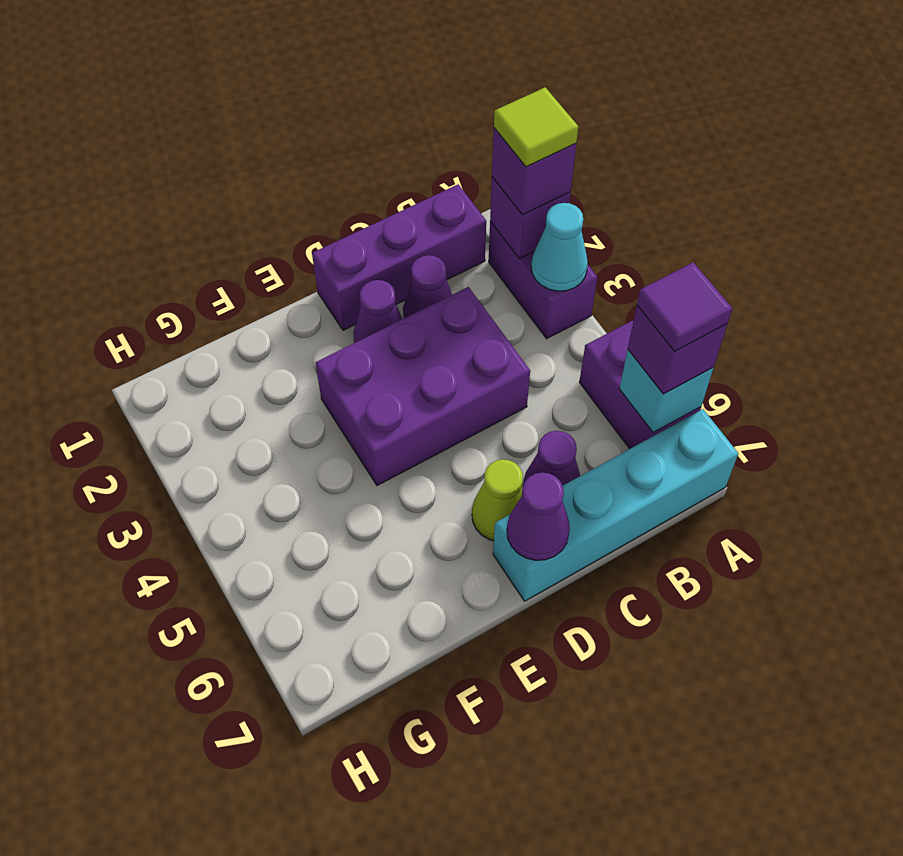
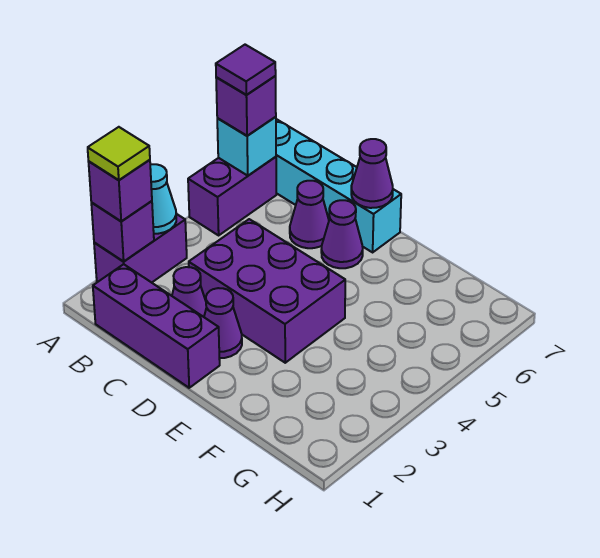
lime cone D6 level 1 -> purple cone D6 level 1

